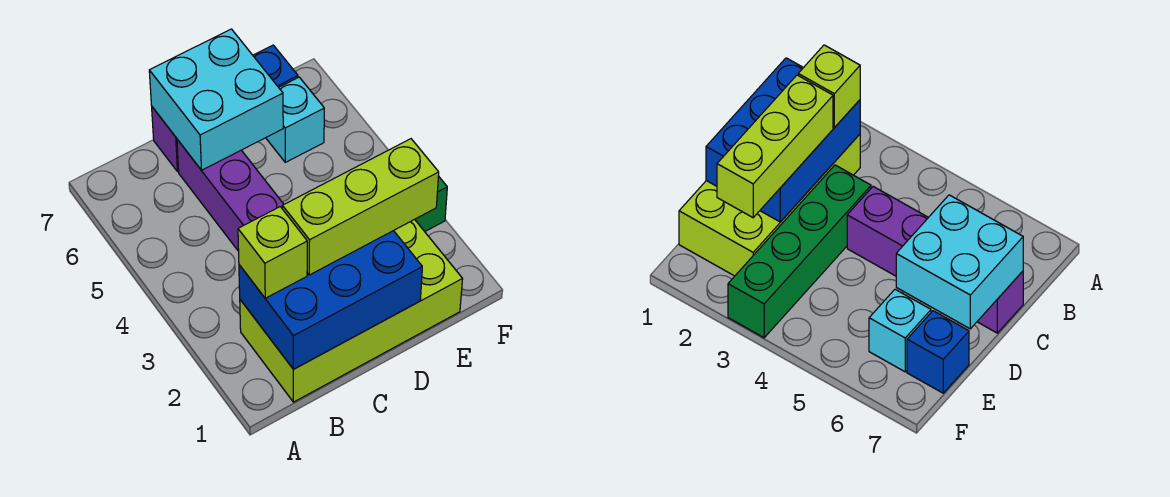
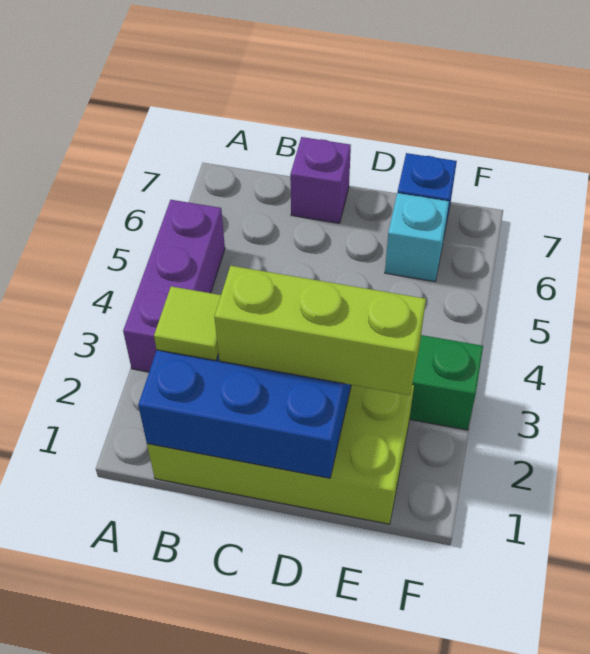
lime brick B2 level 3 -> lime tile B2 level 3
purple brick C4:C6 level 1 -> purple brick A3:A5 level 1
cyan brick C6:D7 level 2 -> none

